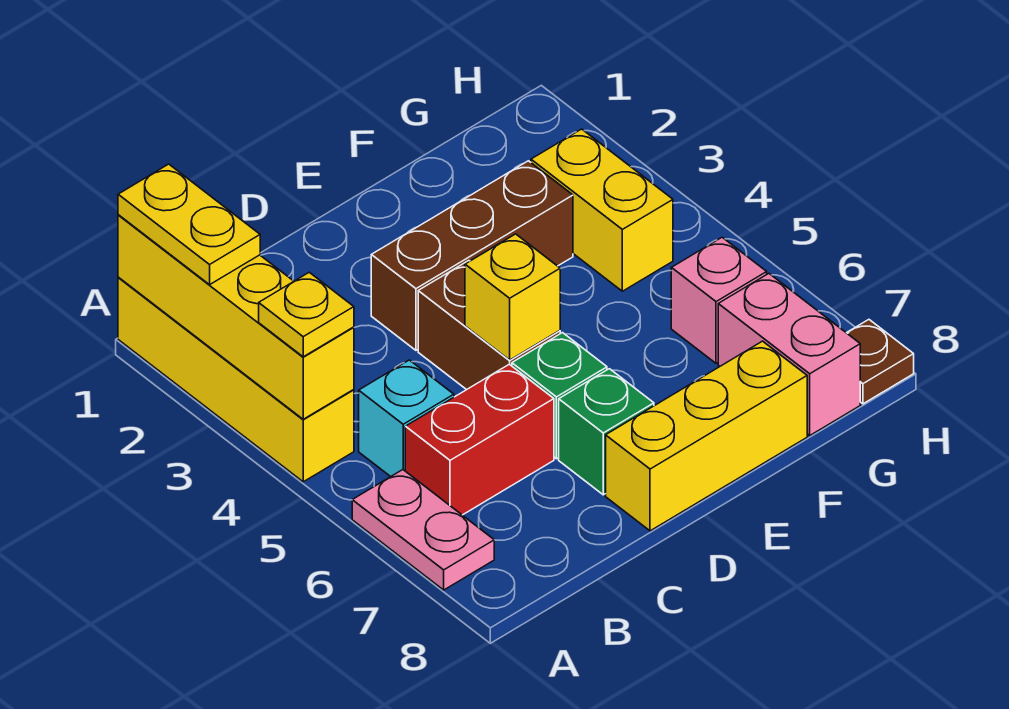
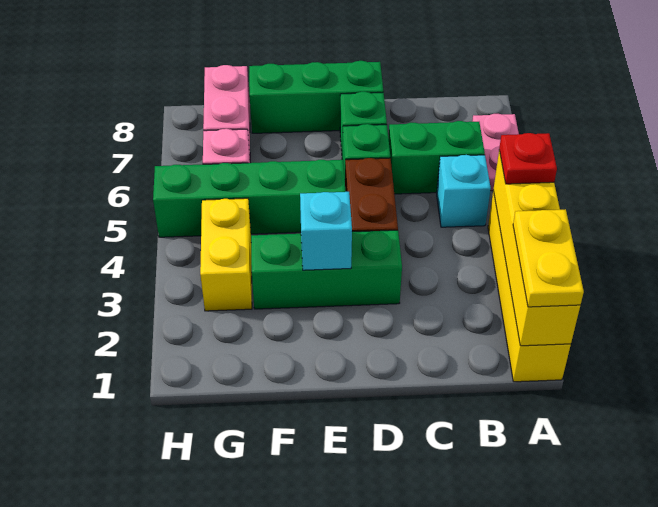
yellow plate A4 level 3 -> red plate A4 level 3
red brick B6:C6 level 1 -> green brick B6:C6 level 1
brown brick D3:F3 level 1 -> green brick D3:F3 level 1
yellow brick D5 level 2 -> none
yellow brick D8:F8 level 1 -> green brick D8:F8 level 1
none -> cyan brick E3 level 2
none -> green brick E5:H5 level 1
brown plate H8 level 1 -> none

